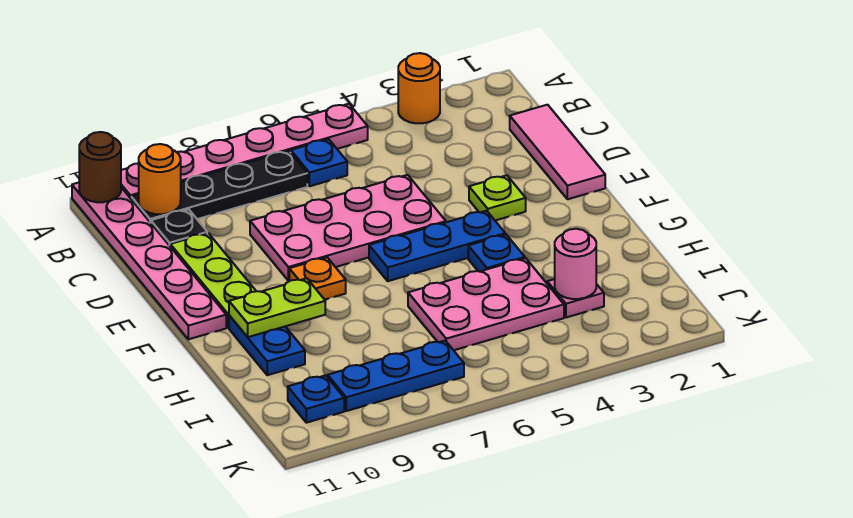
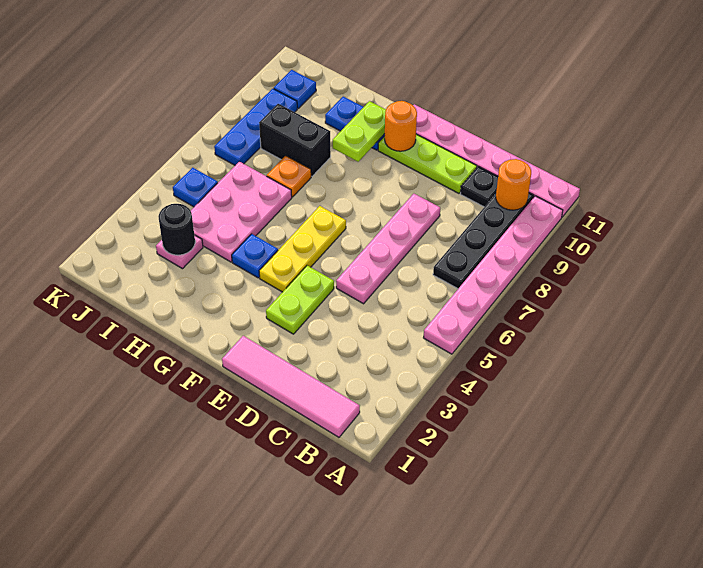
orange round brick A3 level 1 -> orange round brick F10 level 2
brown round brick A11 level 2 -> none
blue plate B6 level 1 -> blue plate J5 level 1
pink tile C1:E1 level 1 -> pink tile B1:E1 level 1
pink plate D5:E8 level 1 -> pink plate D5:D8 level 1
lime plate E3 level 1 -> lime plate E3:E4 level 1
blue plate F4:F6 level 1 -> yellow plate F4:F6 level 1
orange plate F8 level 1 -> orange plate H7 level 1
none -> black brick H8:I8 level 1
pink round brick I3 level 2 -> black round brick I3 level 2

